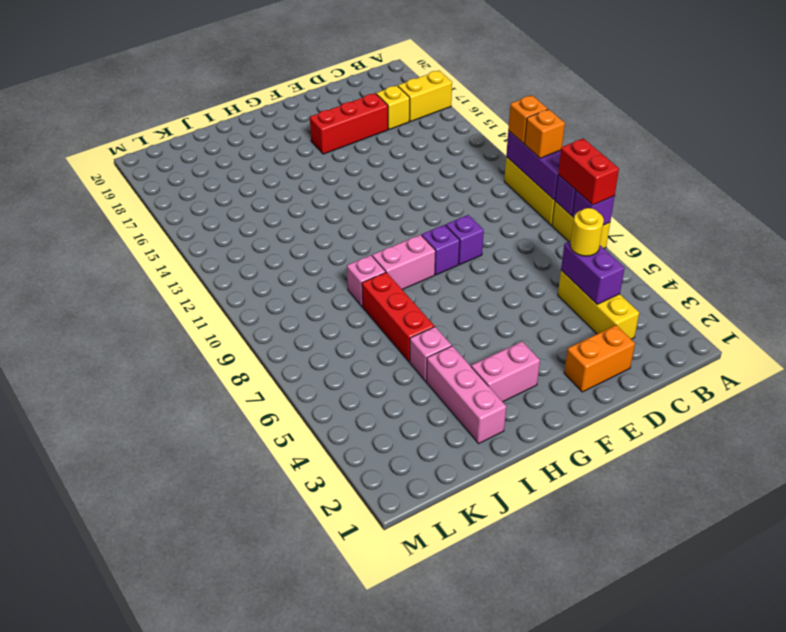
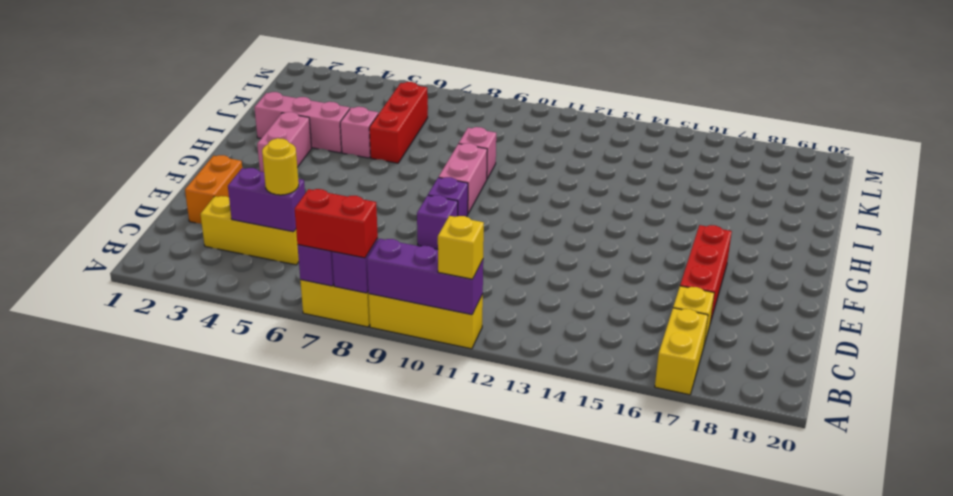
orange brick A10 level 3 -> none
orange brick A11 level 3 -> yellow brick A11 level 3
red brick I6:I8 level 1 -> red brick I6:K6 level 1

